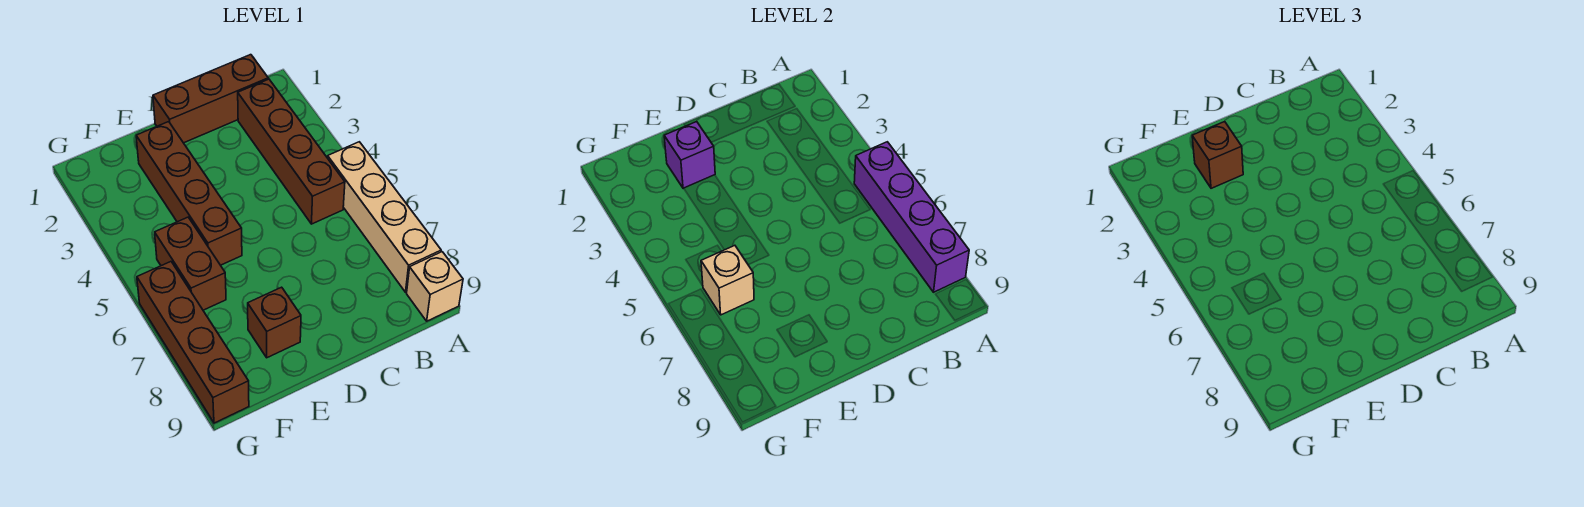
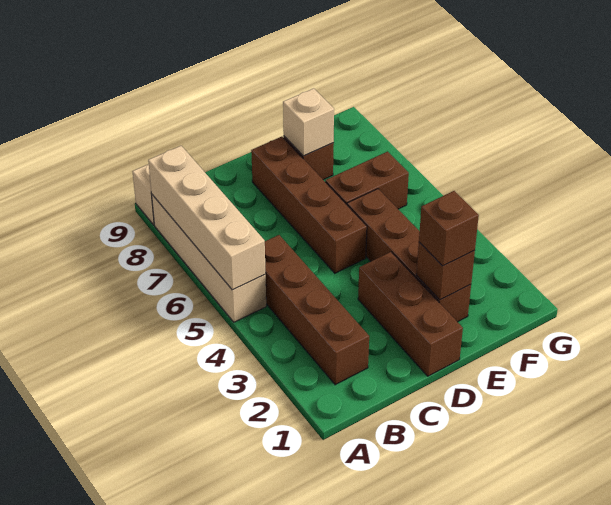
purple brick A5:A8 level 2 -> tan brick A5:A8 level 2
brown brick B1:D1 level 1 -> brown brick D1:D3 level 1
purple brick E2 level 2 -> brown brick E2 level 2
brown brick F5:F6 level 1 -> brown brick E6:F6 level 1
tan brick F6 level 2 -> tan brick E8 level 2
brown brick G6:G9 level 1 -> brown brick D5:D8 level 1

